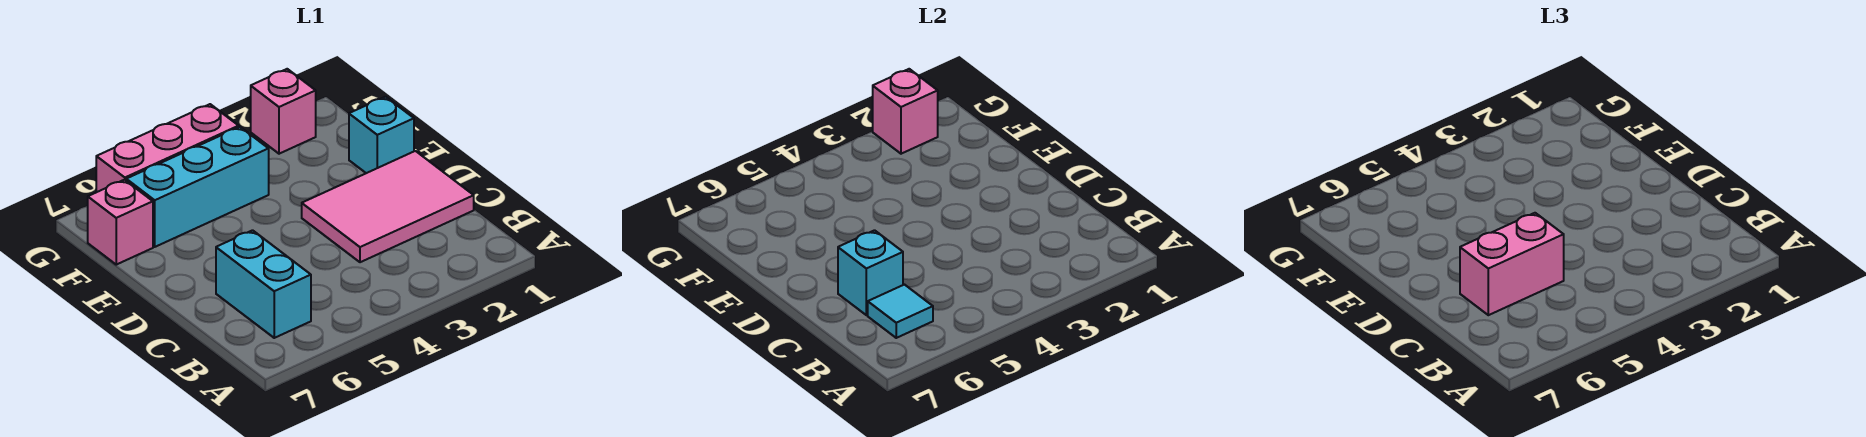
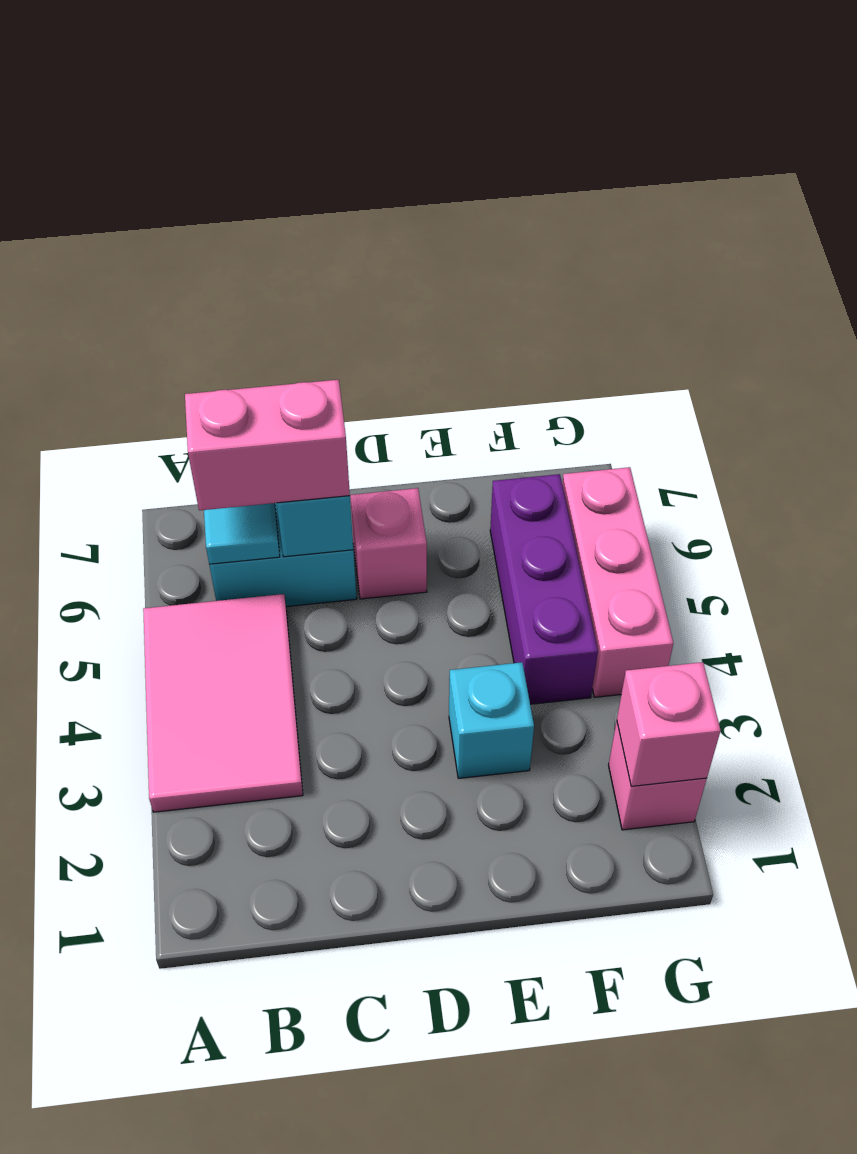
pink tile C1:D3 level 1 -> pink tile A3:B5 level 1
pink brick C5:C6 level 3 -> pink brick B6:C6 level 3
cyan brick E1 level 1 -> cyan brick E3 level 1
cyan brick F4:F6 level 1 -> purple brick F4:F6 level 1
pink brick F7 level 1 -> pink brick D6 level 1

